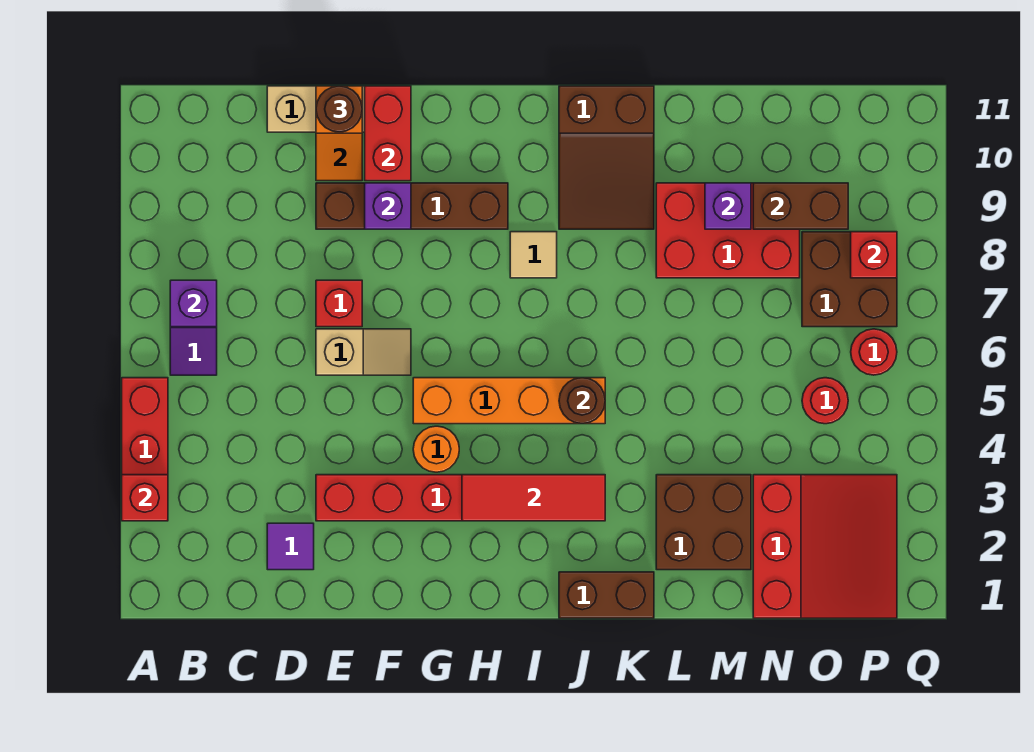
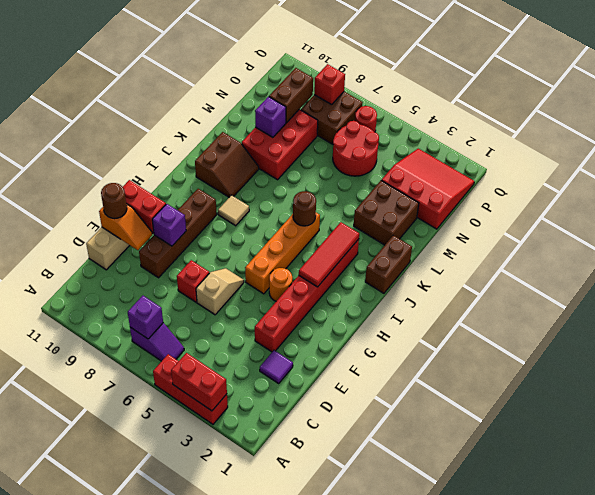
red brick A3 level 2 -> red brick A3:A4 level 2
brown slope J9:K11 level 1 top 11 -> brown slope J9:K10 level 1 top 10
red round brick O5 level 1 -> red round brick N5:O6 level 1

